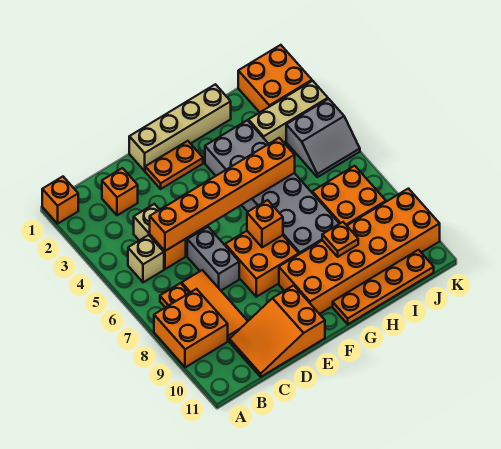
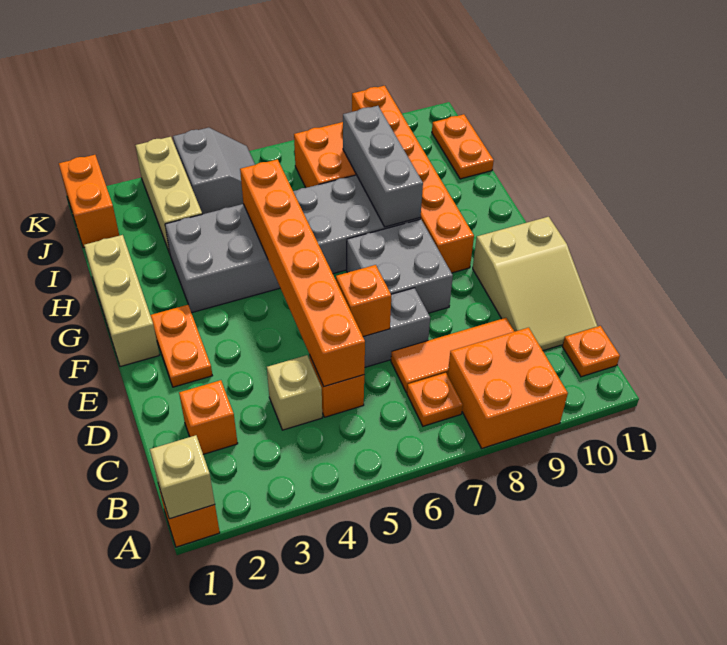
tan brick B5 level 1 -> tan brick A1 level 2
orange slope C10:E11 level 1 top E -> tan slope C10:E11 level 1 top E
tan brick E1:H1 level 1 -> tan brick F1:H1 level 1
orange brick E7:F8 level 1 -> grey brick E7:F8 level 1
orange brick F7 level 2 -> orange brick D6 level 2
orange brick F9:K10 level 1 -> orange brick F9:K9 level 1
none -> grey brick G8:I8 level 2
orange plate G11:J11 level 1 -> orange plate I11:J11 level 1
orange plate H9 level 2 -> orange plate B11 level 1
orange brick J1:K2 level 1 -> orange brick J1:K1 level 1

